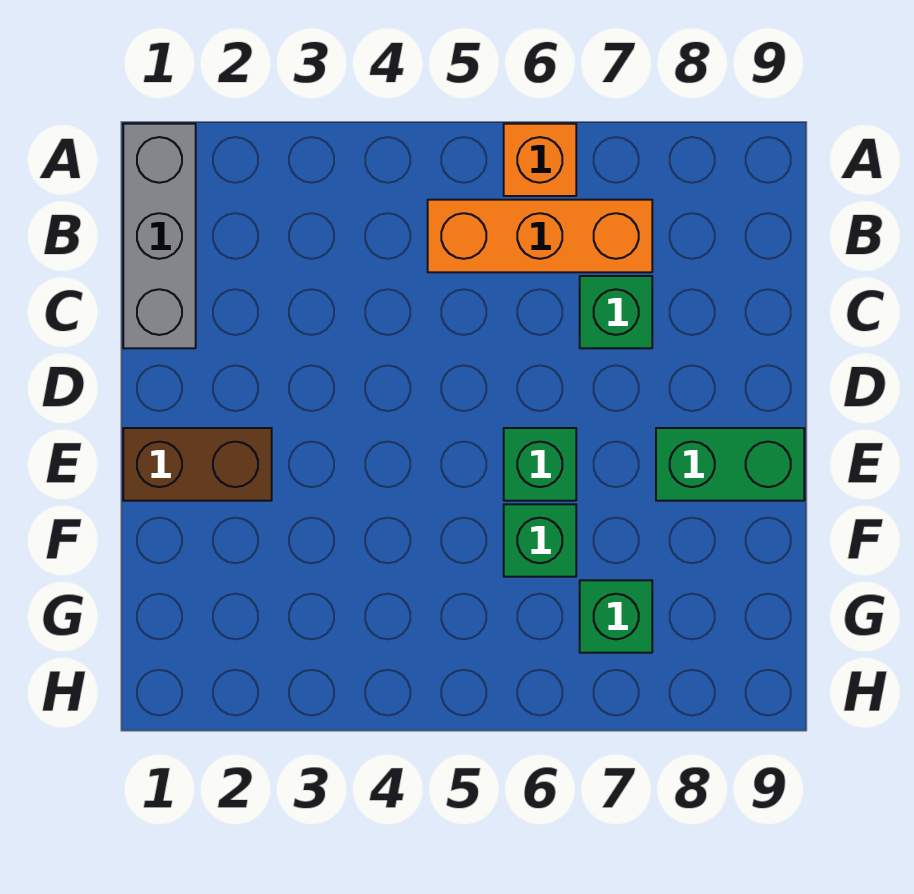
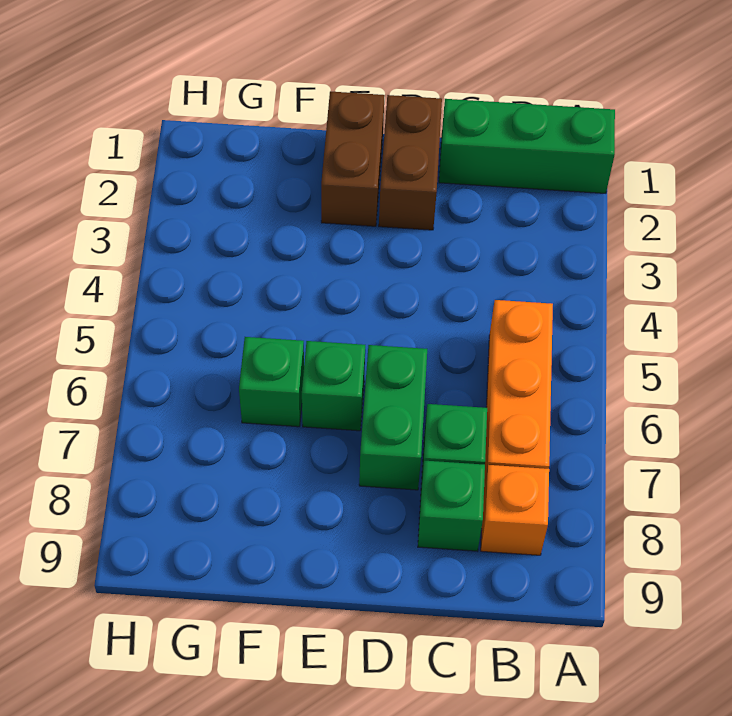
grey brick A1:C1 level 1 -> green brick A1:C1 level 1
orange brick A6 level 1 -> orange brick B8 level 1
none -> brown brick D1:D2 level 1
green brick E8:E9 level 1 -> green brick D6:D7 level 1
green brick G7 level 1 -> green brick C8 level 1

